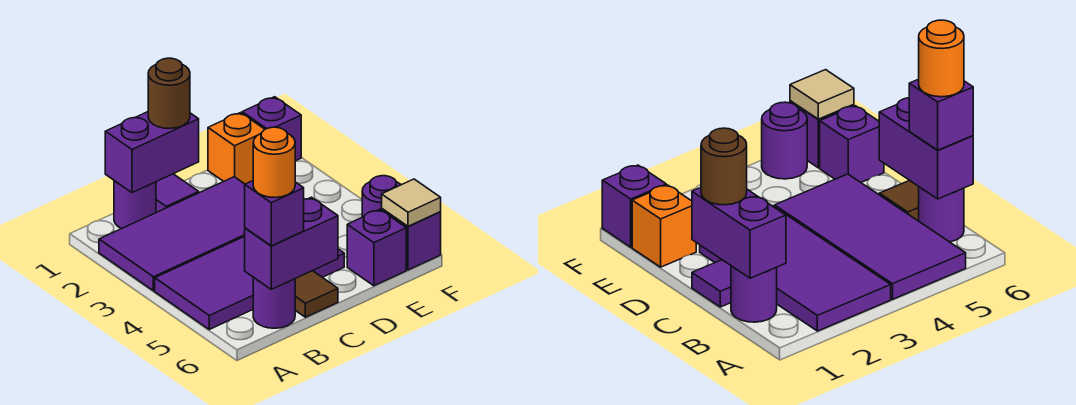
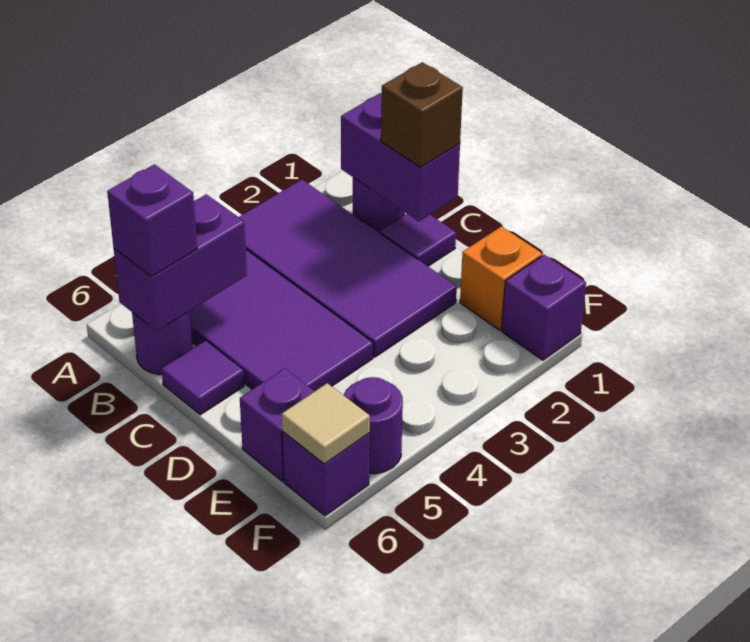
purple brick B6:C6 level 2 -> purple brick B5:B6 level 2
orange round brick B6 level 4 -> none
brown round brick C1 level 3 -> brown brick C1 level 3
brown tile C6 level 1 -> purple tile C6 level 1

